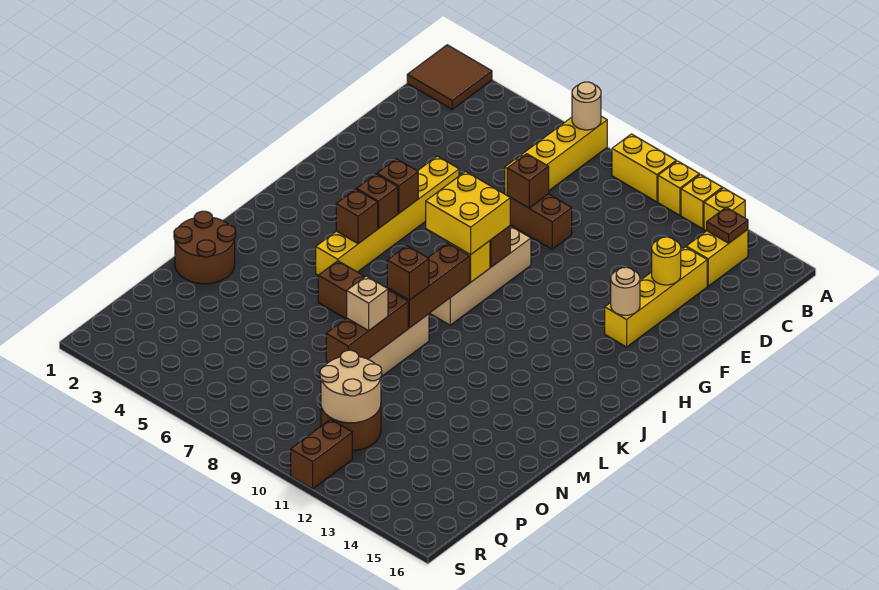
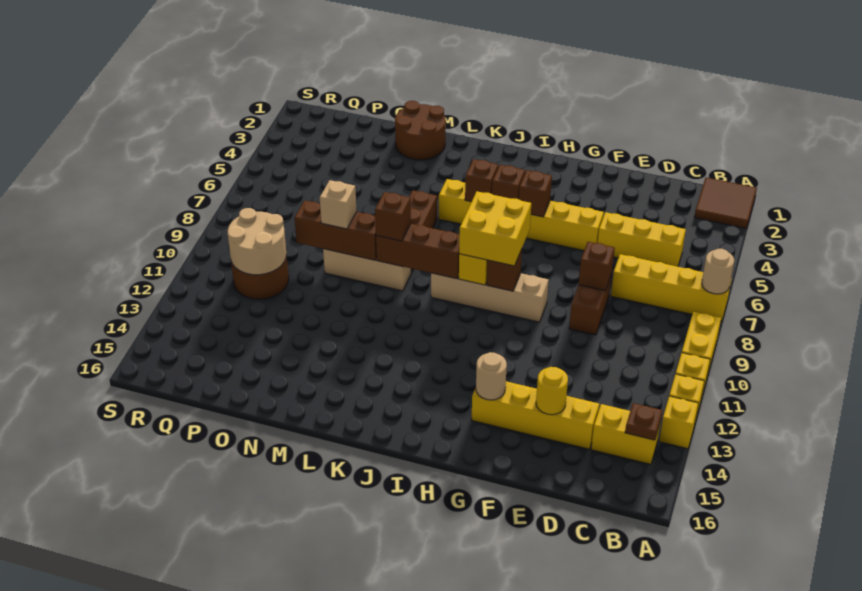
none -> yellow brick C5:E5 level 1
brown brick R11:S11 level 1 -> none

